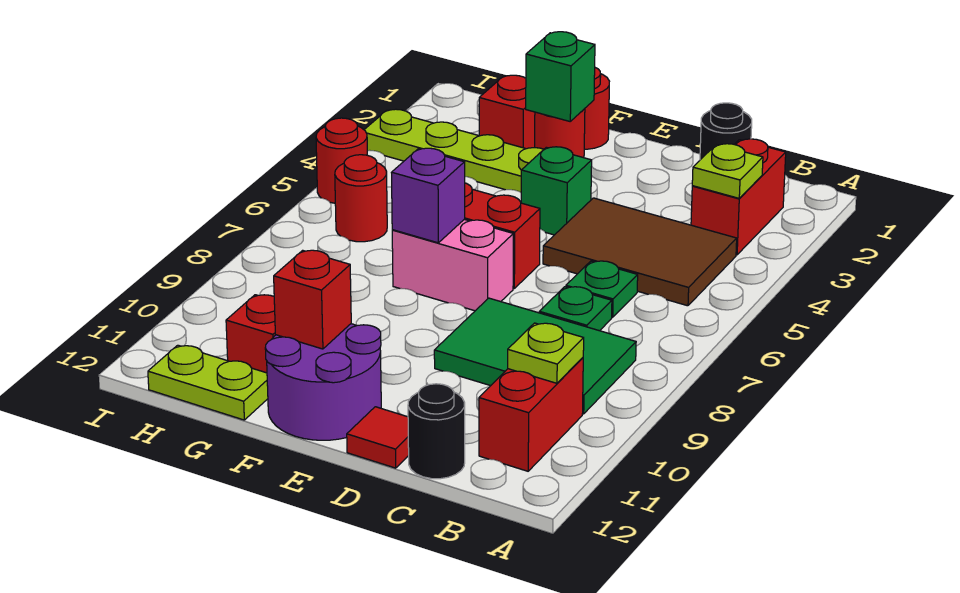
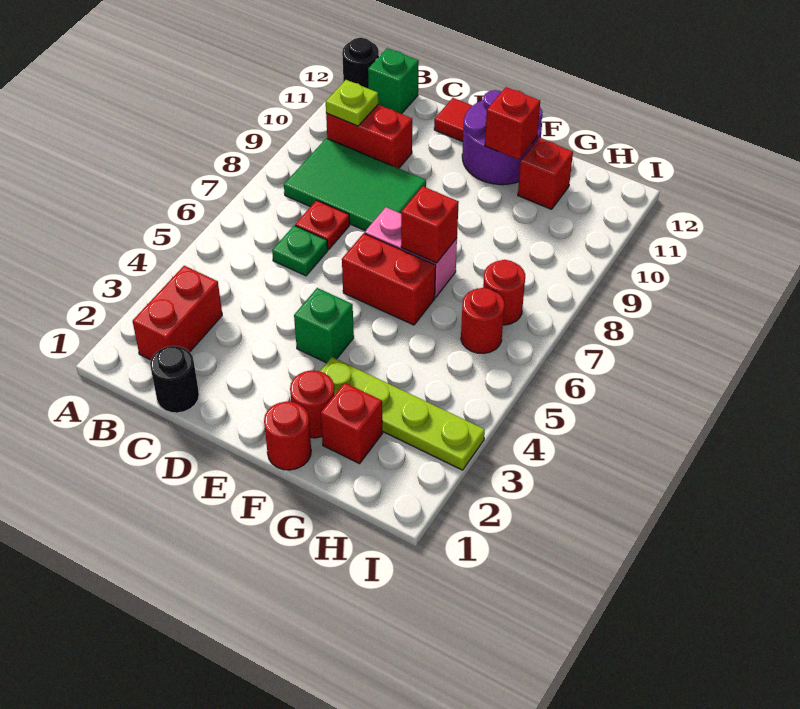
lime plate B3 level 2 -> none
brown tile B4:D5 level 1 -> none
red brick B10:B11 level 1 -> red brick B10:C10 level 1
green plate C7 level 1 -> red plate C7 level 1
black round brick C12 level 1 -> black round brick A12 level 1
green brick F2 level 2 -> green brick B12 level 1
purple brick F7 level 2 -> red brick F7 level 2
lime plate G12:H12 level 1 -> none
red round brick I5 level 1 -> red round brick H7 level 1

